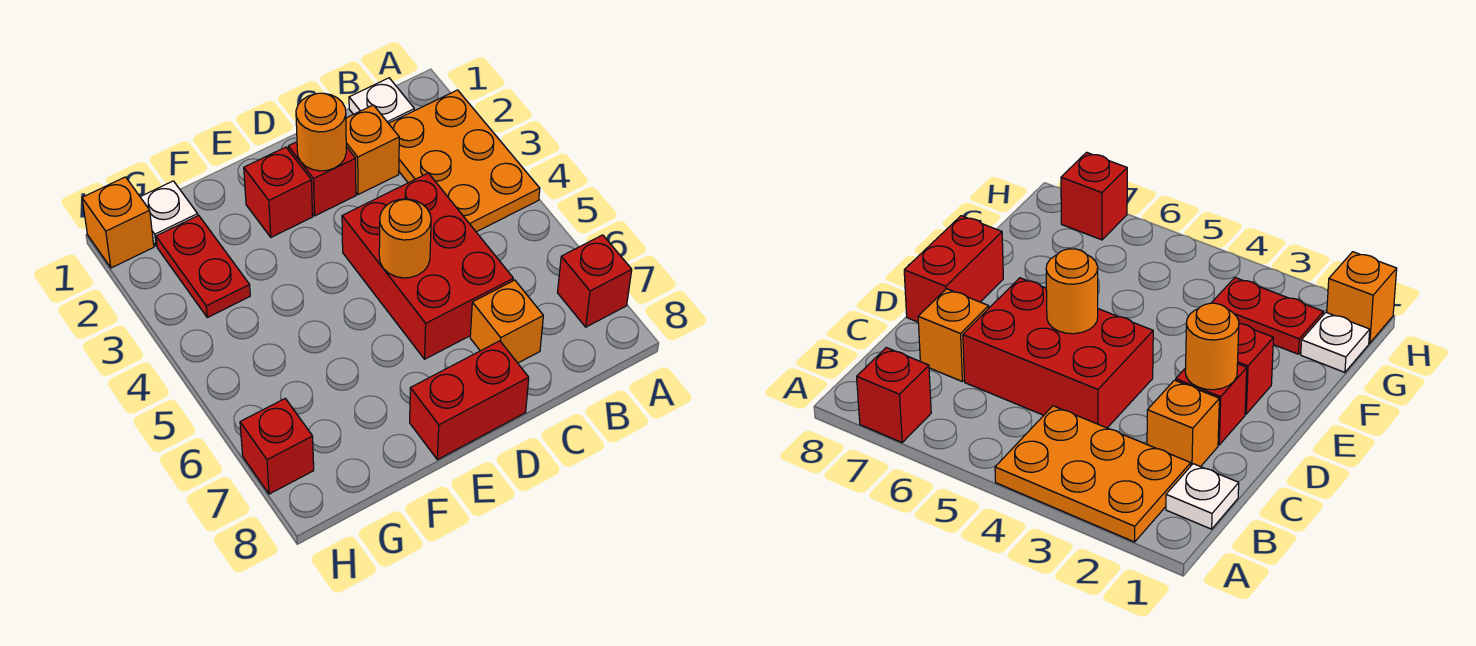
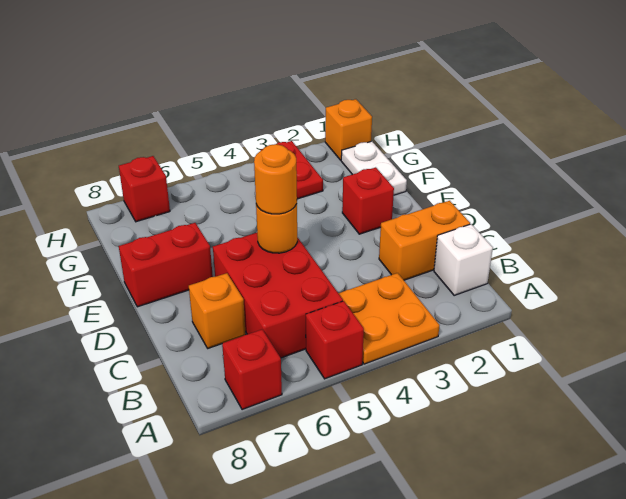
orange plate A2:B4 level 1 -> orange plate A3:B4 level 1
white plate B1 level 1 -> white brick B1 level 1
orange brick C2 level 1 -> orange brick C1:C2 level 1
red brick C4:D6 level 1 -> red brick B5:D6 level 1
red brick D2 level 1 -> red brick A5 level 1
orange round brick D2 level 2 -> orange round brick D5 level 3
red brick D8:E8 level 1 -> red brick E7:E8 level 1
white plate G1 level 1 -> white plate F1:G1 level 1
red plate G2:G3 level 1 -> red plate G3:H3 level 1

